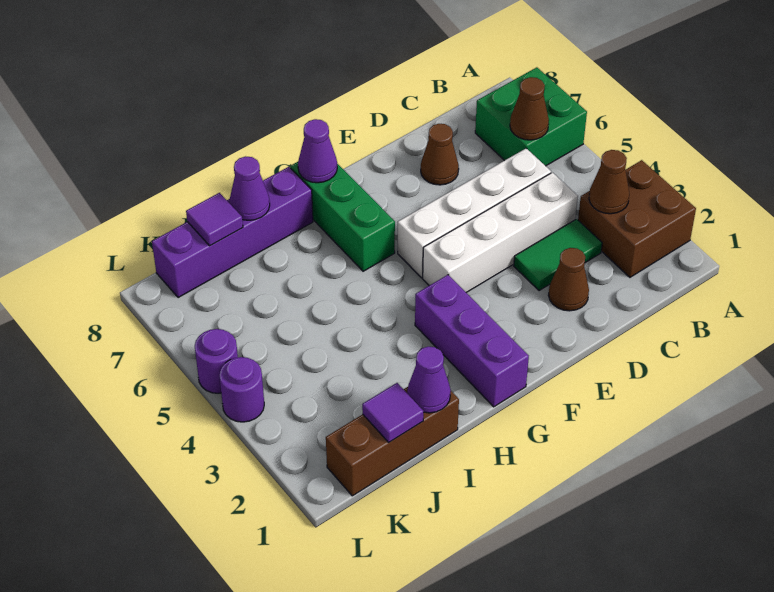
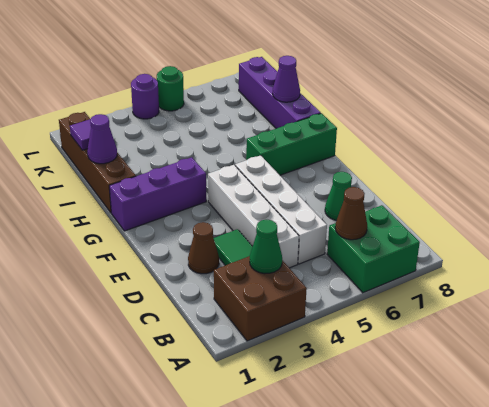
brown cone B3 level 2 -> green cone B3 level 2
brown cone D7 level 1 -> green cone D7 level 1
purple cone G8 level 2 -> none
brown brick I1:K1 level 1 -> brown brick H1:K1 level 1
purple tile J8 level 2 -> none
purple round brick L5 level 1 -> green round brick L5 level 1

